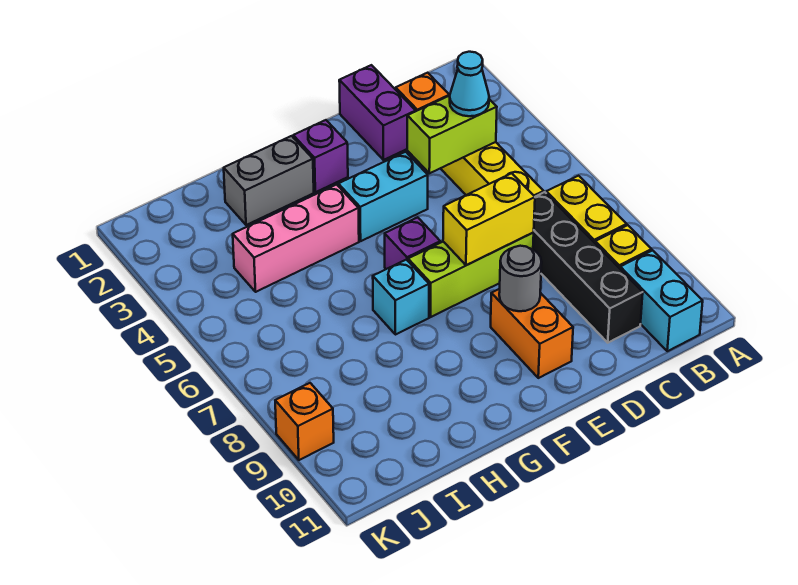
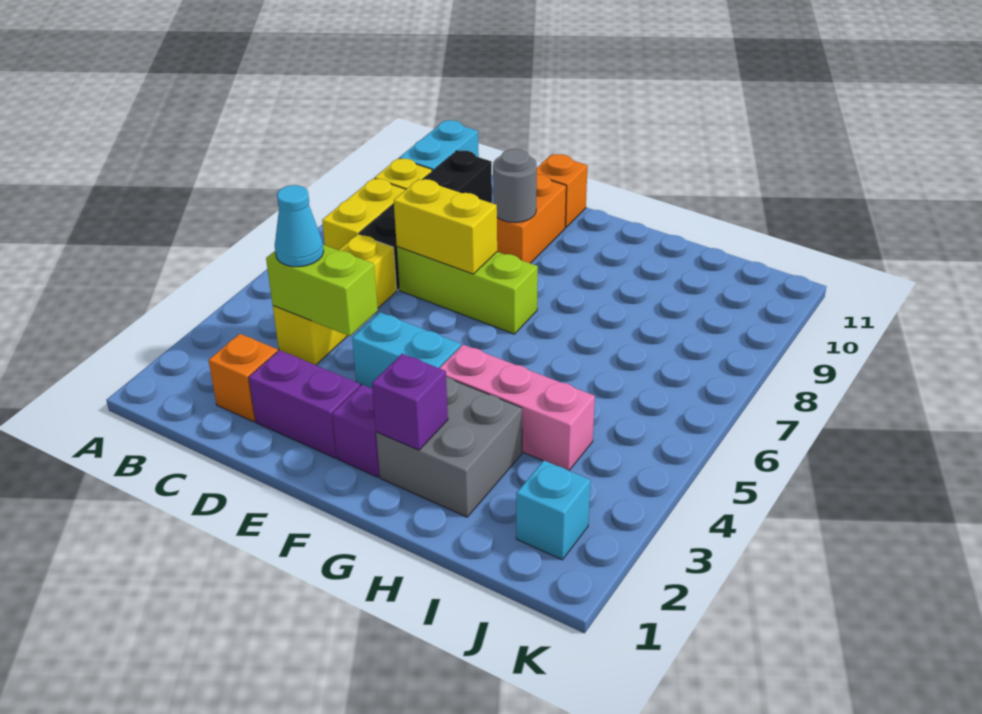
purple brick D1:D2 level 1 -> purple brick D2:E2 level 1
purple brick F6 level 1 -> purple brick G2 level 2
grey brick G2:H2 level 1 -> grey brick G2:H3 level 1
cyan brick G7 level 1 -> cyan brick J2 level 1
orange brick K9 level 1 -> orange brick E11 level 1

